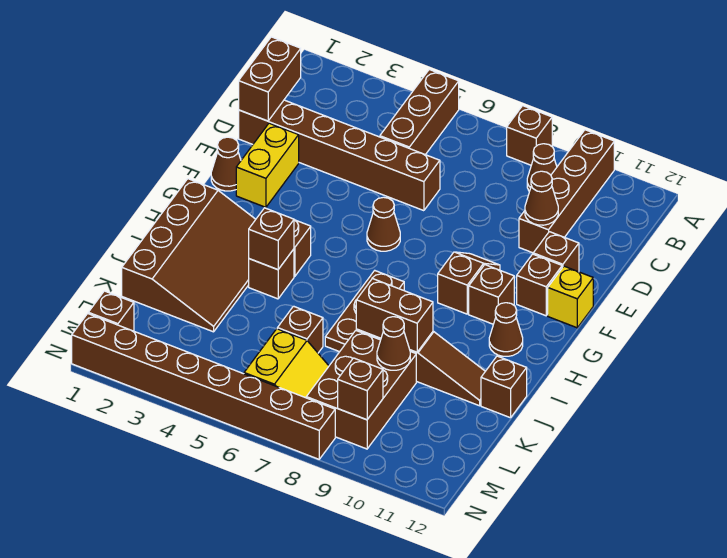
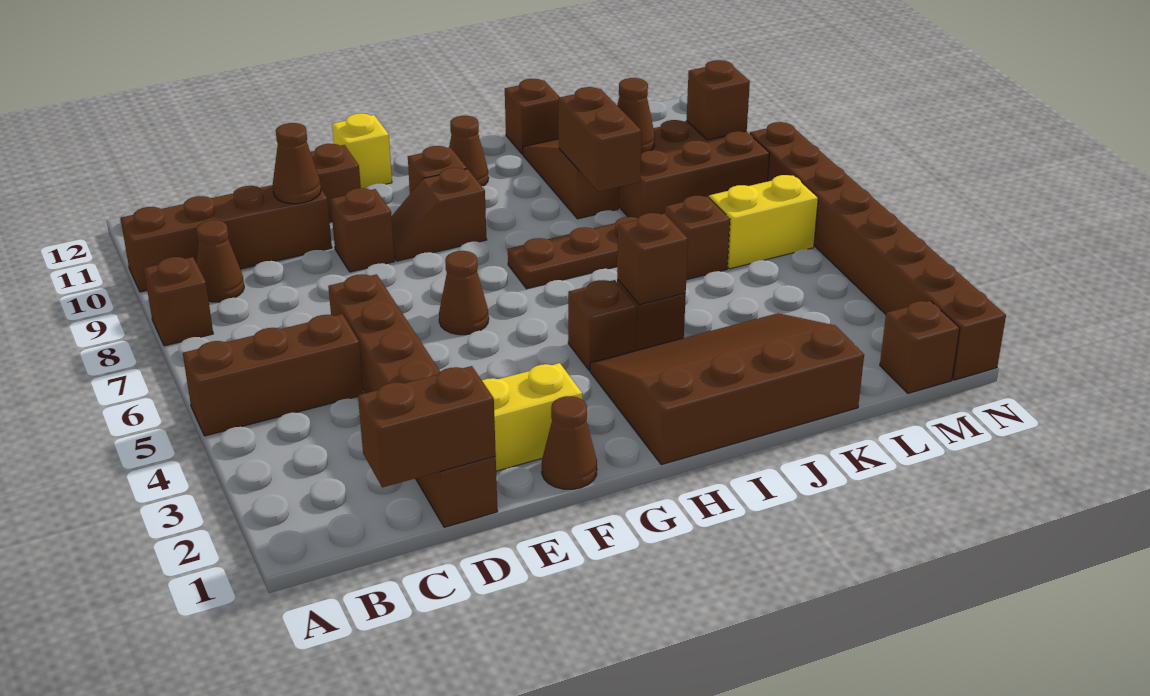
brown brick F11 level 1 -> brown brick E9 level 1

